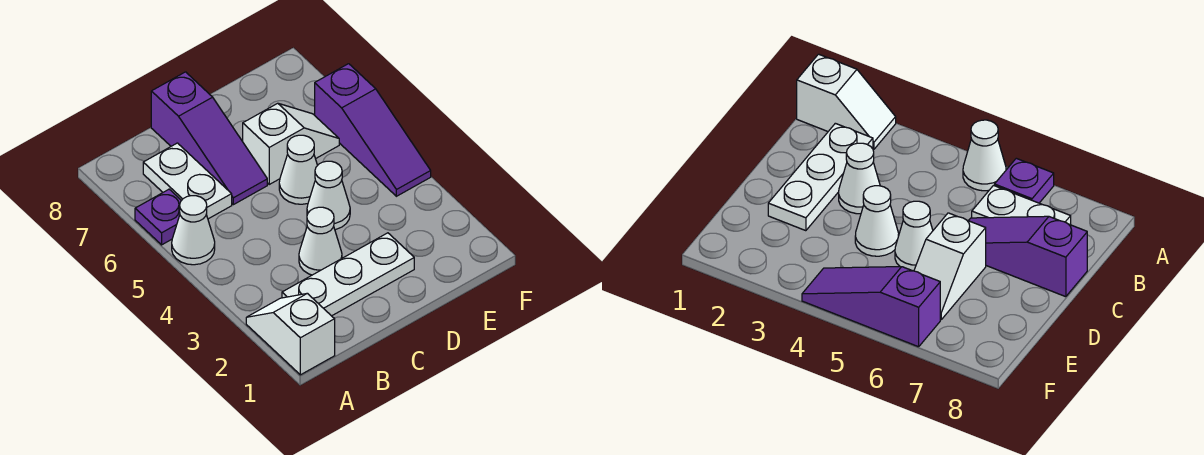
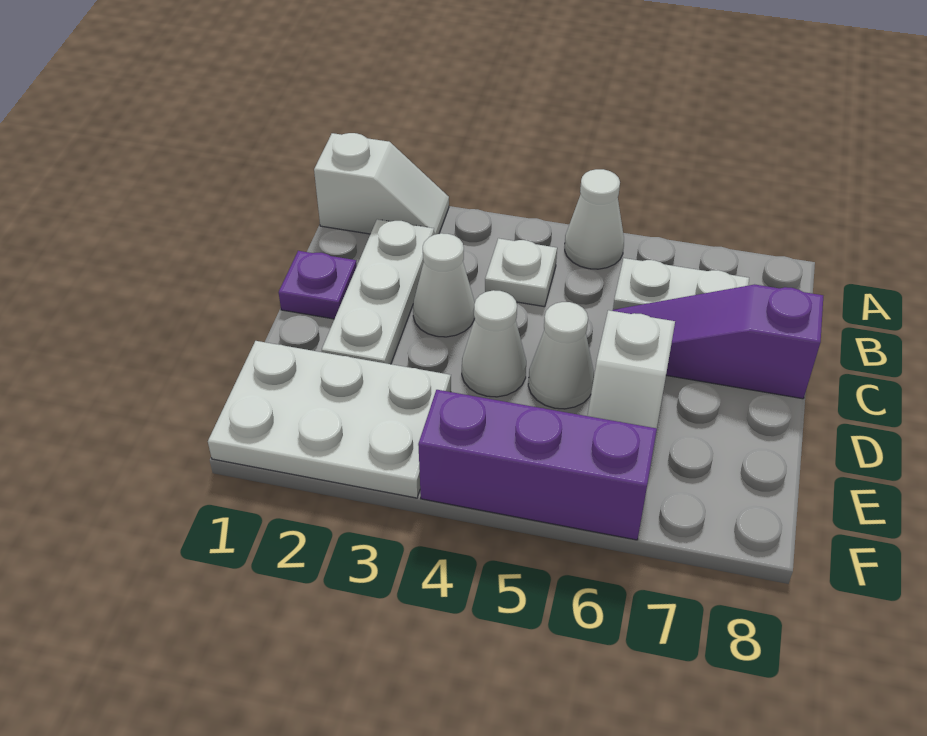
purple plate A6 level 1 -> purple plate C1 level 1
none -> white plate B4 level 1
none -> white plate E1:F3 level 1
purple slope F4:F6 level 1 top 6 -> purple brick F4:F6 level 1

